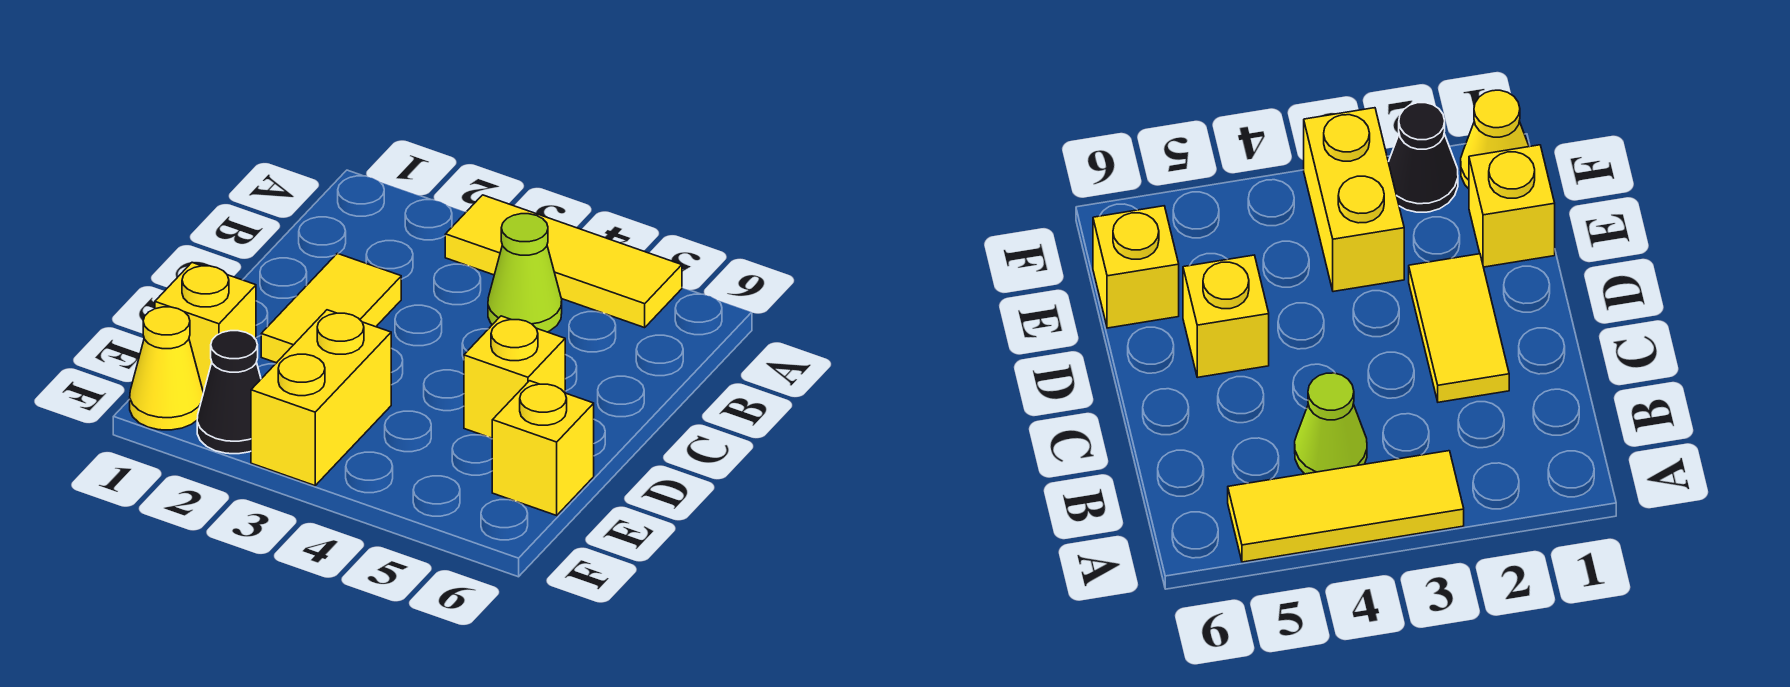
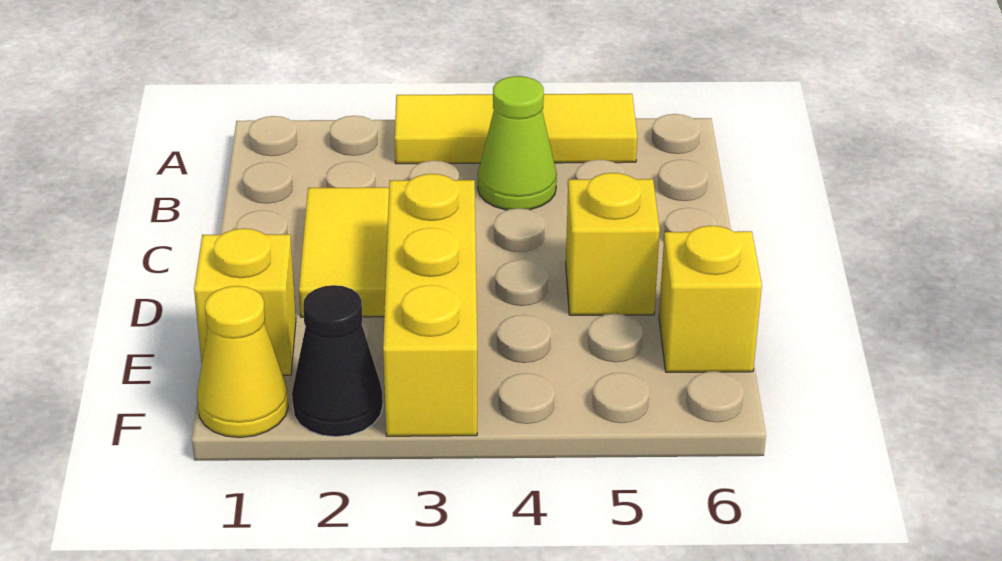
yellow brick E3:F3 level 1 -> yellow brick D3:F3 level 1

